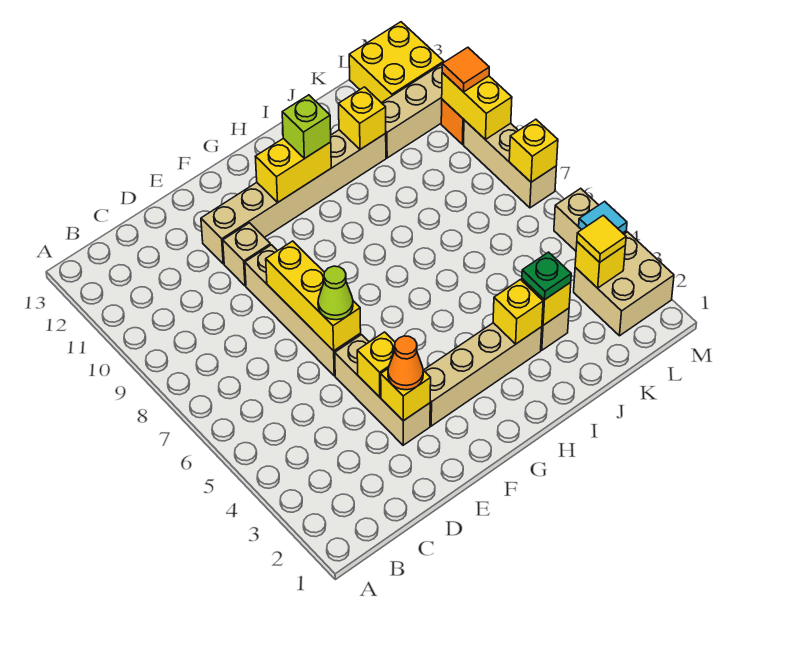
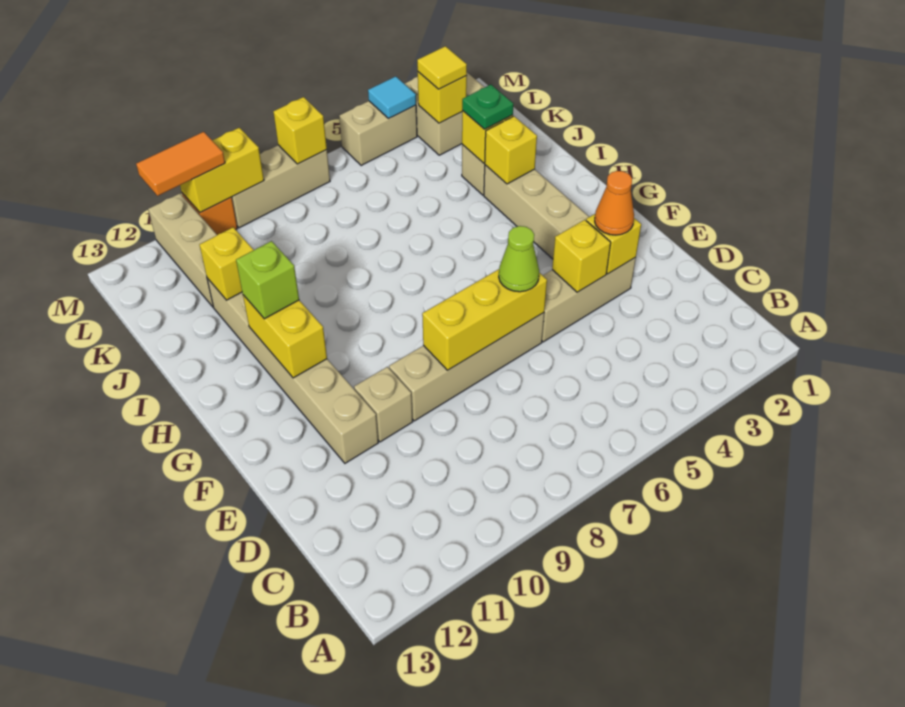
yellow brick L12:M13 level 1 -> none
orange tile M10 level 3 -> orange tile M10:M11 level 3

